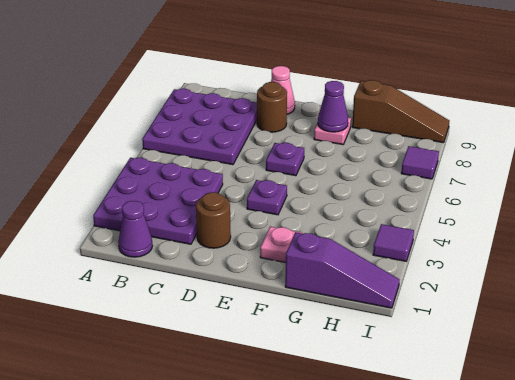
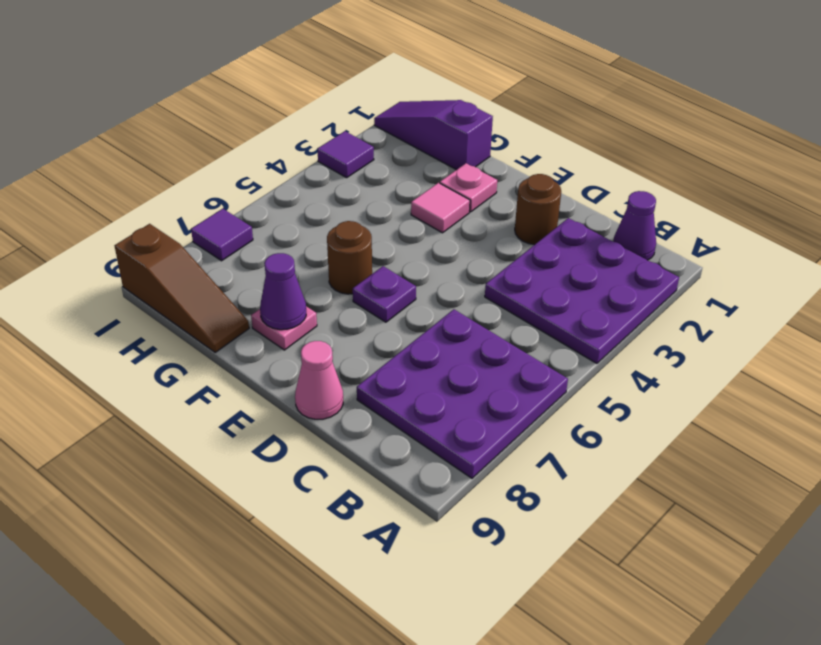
brown round brick D8 level 1 -> brown round brick F6 level 1
purple plate E4 level 1 -> none
none -> pink tile F3 level 1
brown slope G9:I9 level 1 top G -> brown slope G9:I9 level 1 top I

